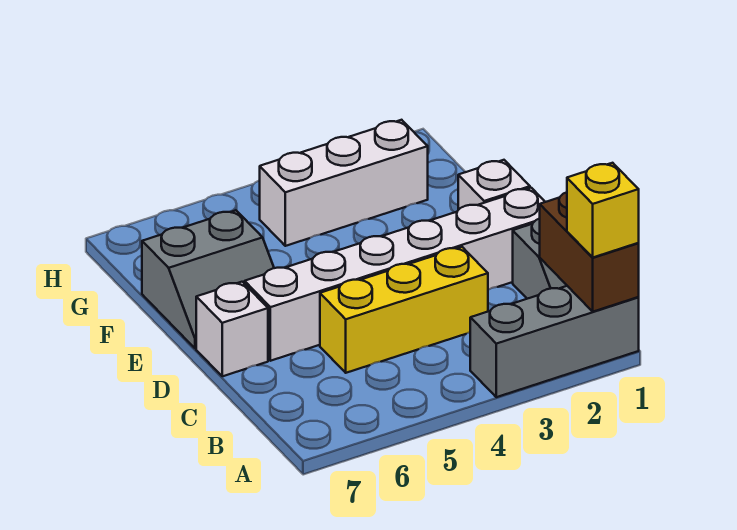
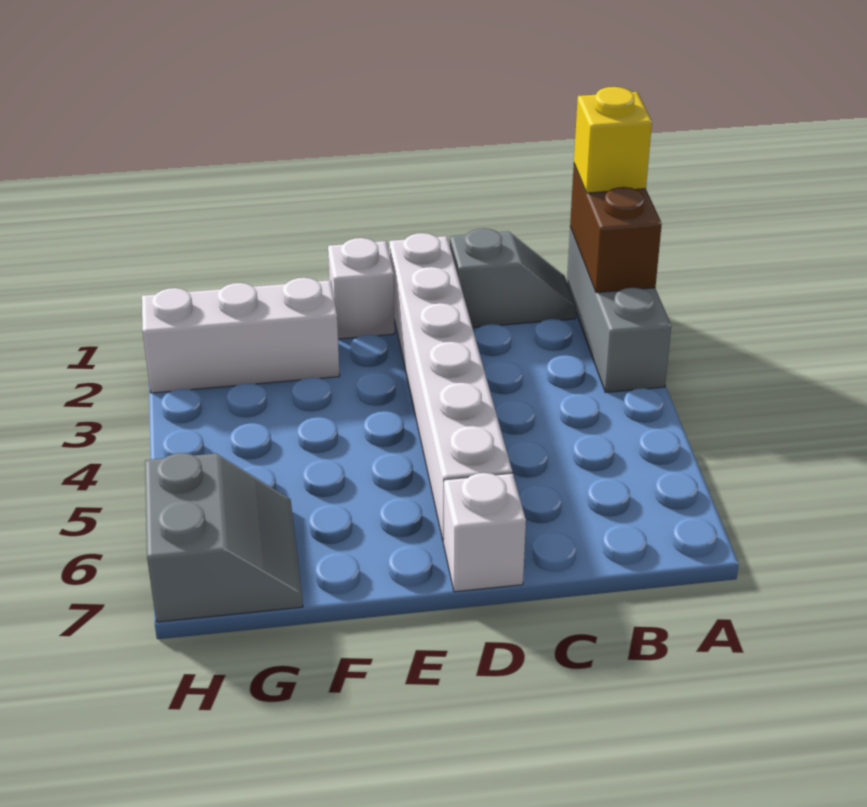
brown brick A1:B1 level 2 -> brown brick A1:A2 level 2
yellow brick C3:C5 level 1 -> none
grey slope E6:F7 level 1 top F -> grey slope G6:H7 level 1 top H
white brick G2:G4 level 1 -> white brick F2:H2 level 1

